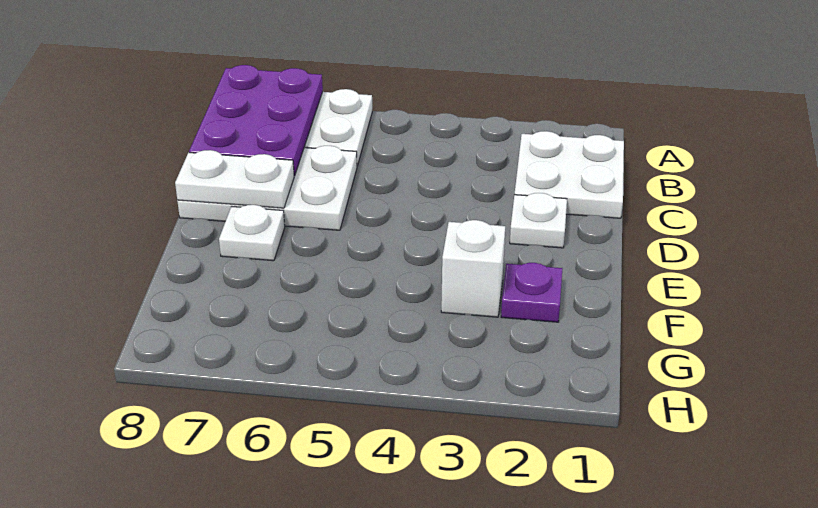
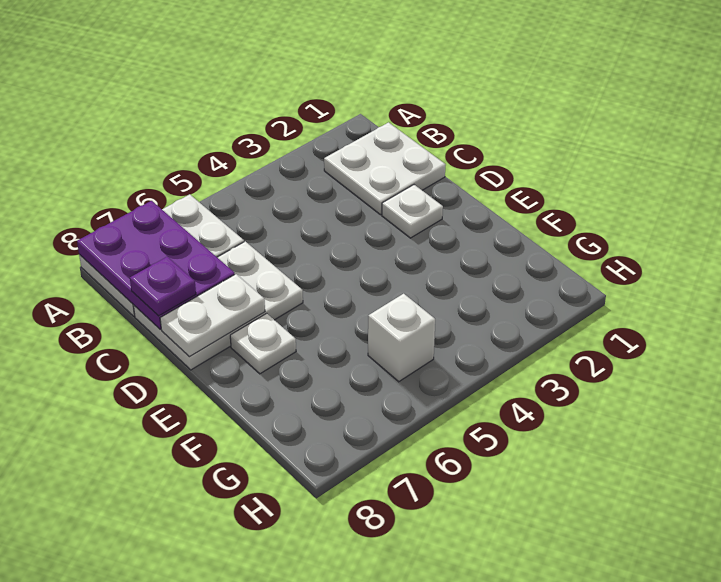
purple plate F2 level 1 -> purple plate C8 level 3
white brick F3 level 1 -> white brick G5 level 1

